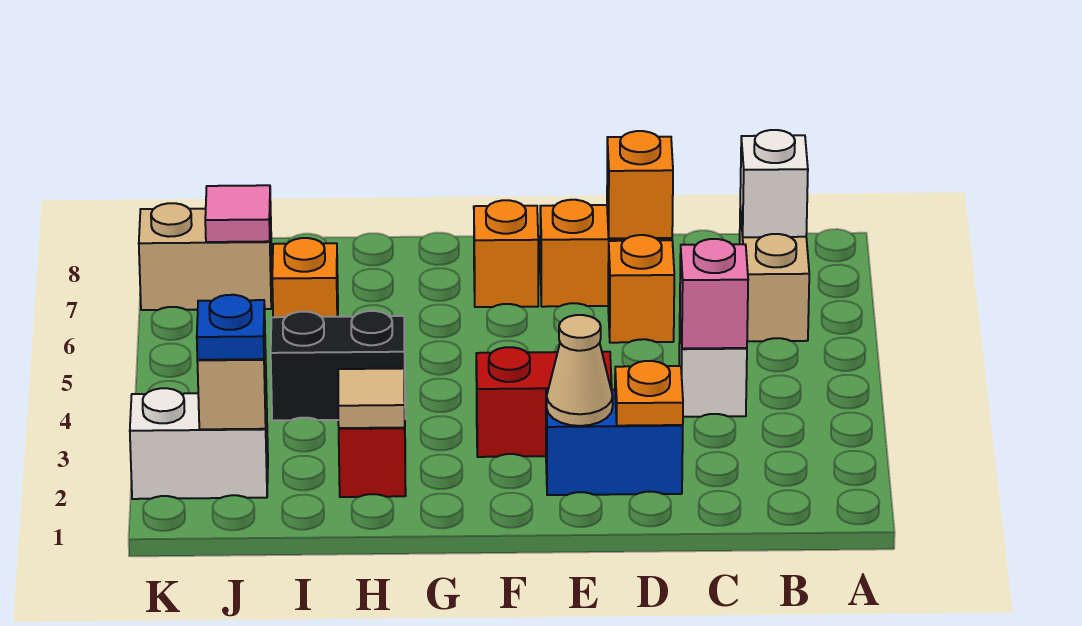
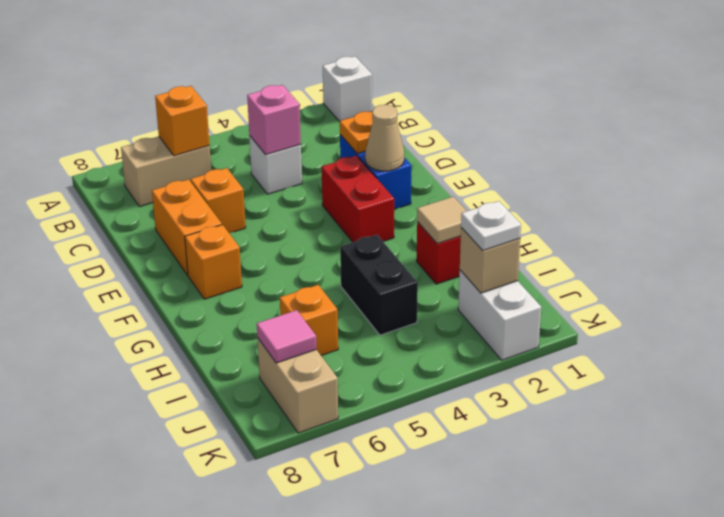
white brick B7 level 2 -> white brick A1 level 1
orange brick D7 level 2 -> orange brick B6 level 2
blue plate J2 level 3 -> white plate J2 level 3

